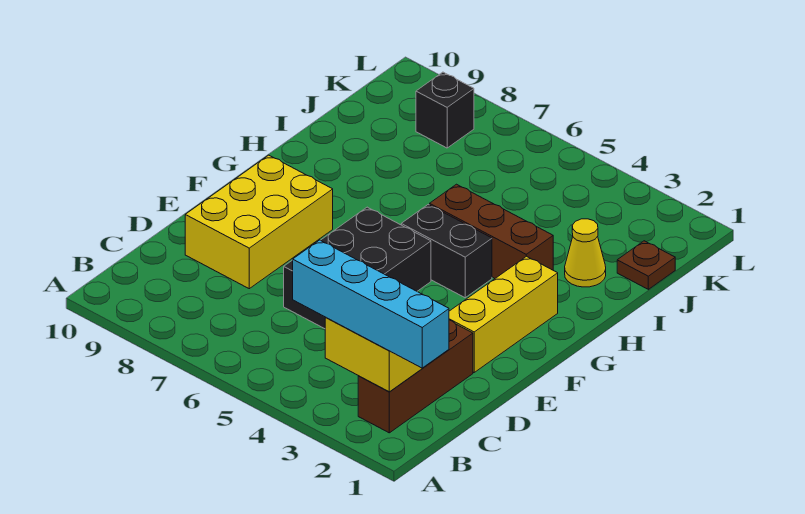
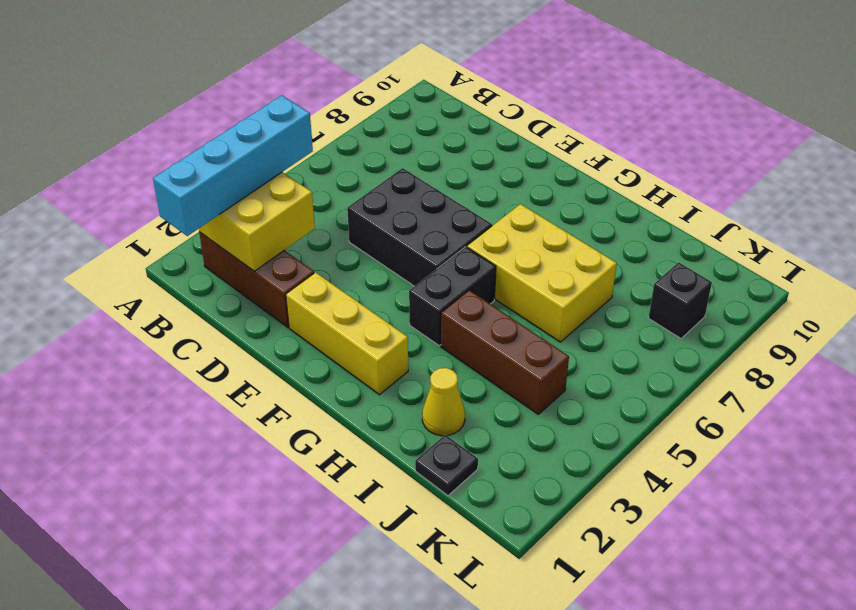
yellow brick D8:F9 level 1 -> yellow brick G6:I7 level 1
brown brick H3:H5 level 1 -> brown brick H4:J4 level 1
brown plate J1 level 1 -> black plate J1 level 1

